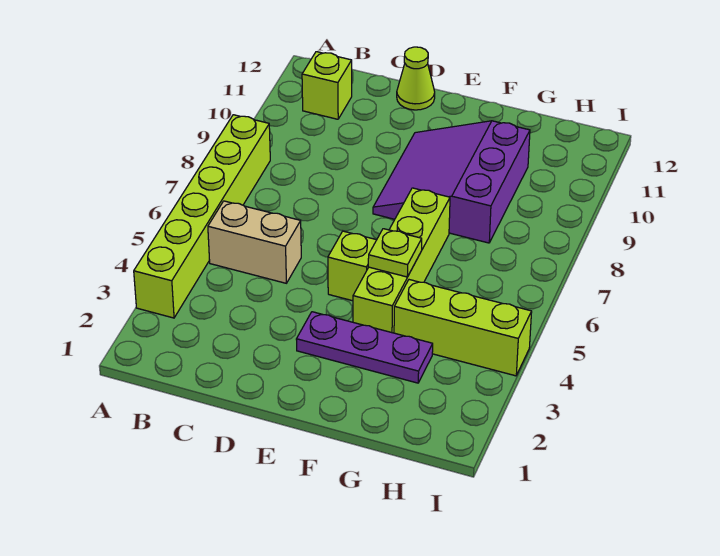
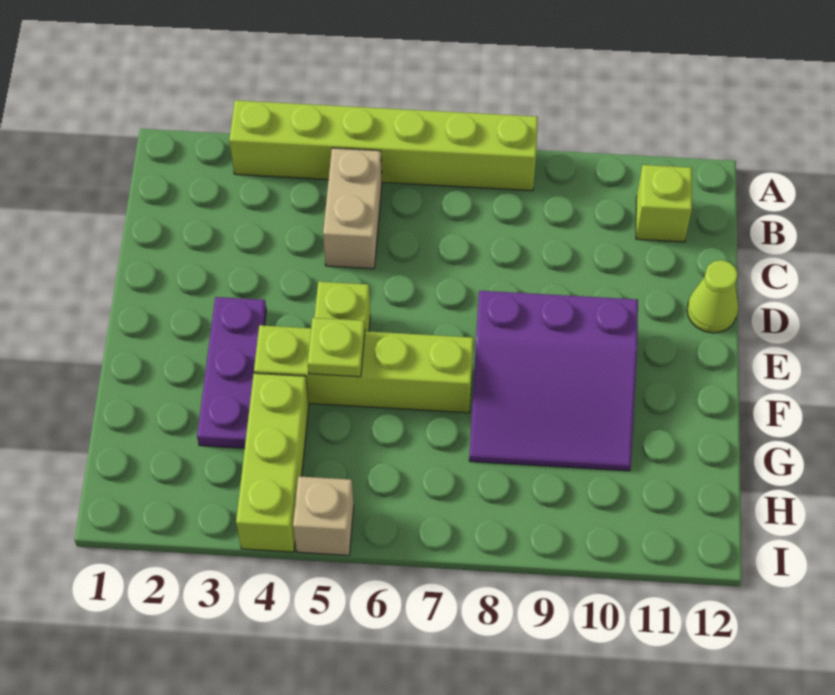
purple slope E8:G10 level 1 top G -> purple slope E8:G10 level 1 top E
none -> tan brick I5 level 1

